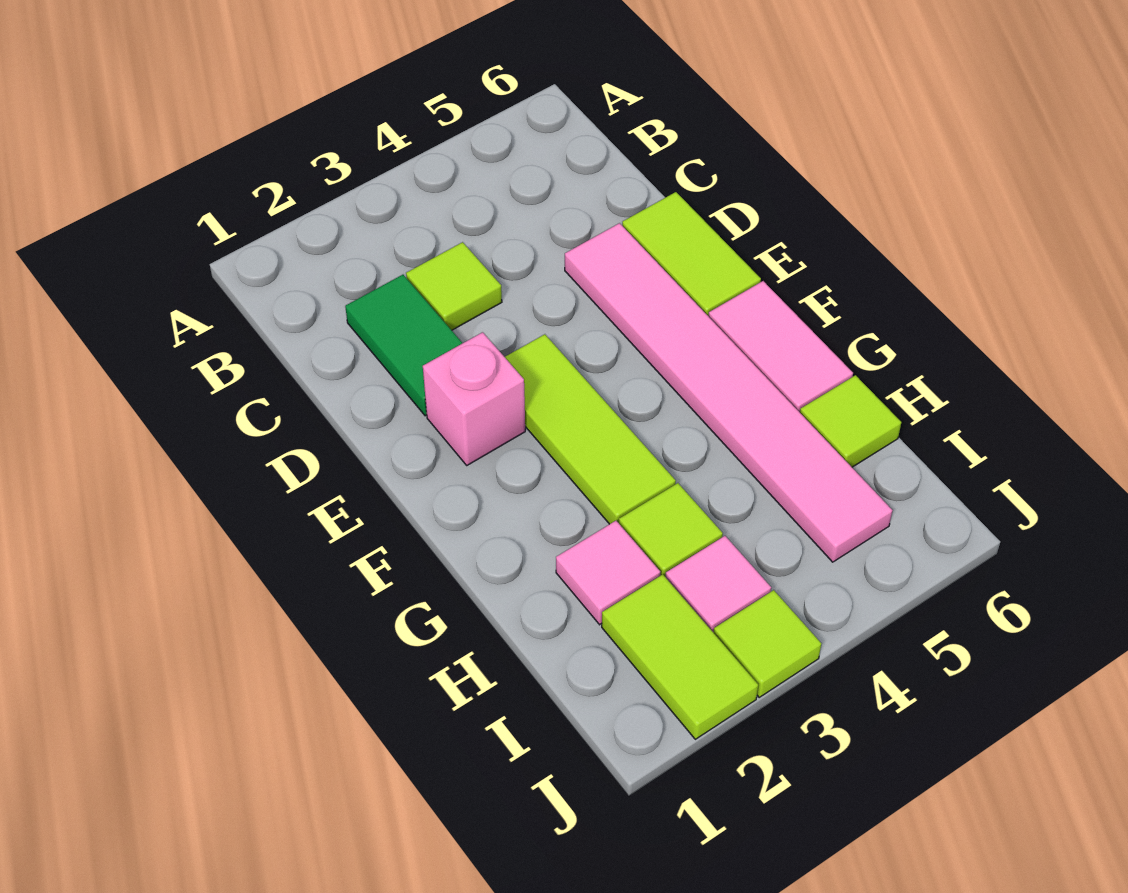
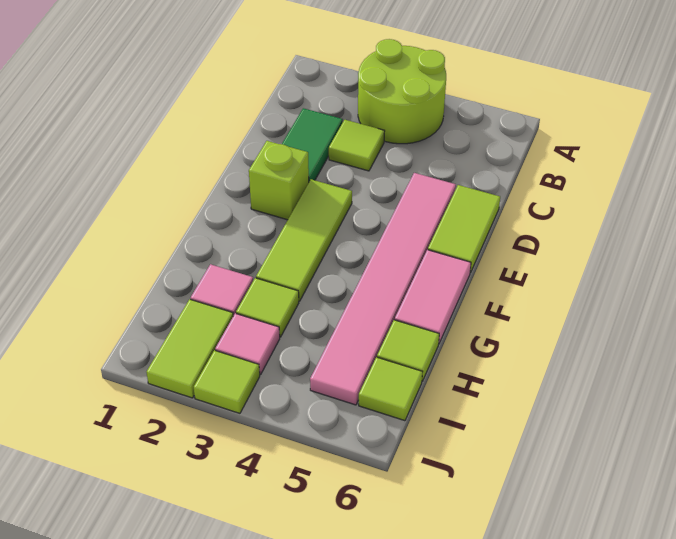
none -> lime round brick A3:B4 level 1
pink brick E2 level 1 -> lime brick E2 level 1
none -> lime tile I6 level 1

